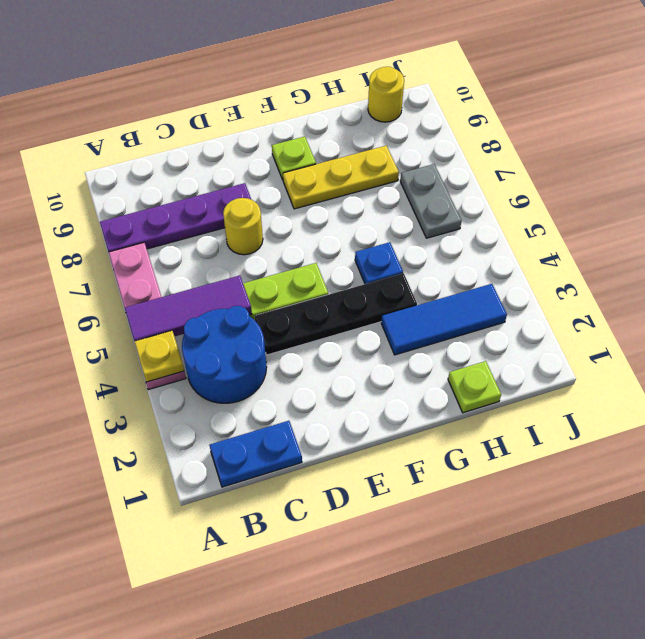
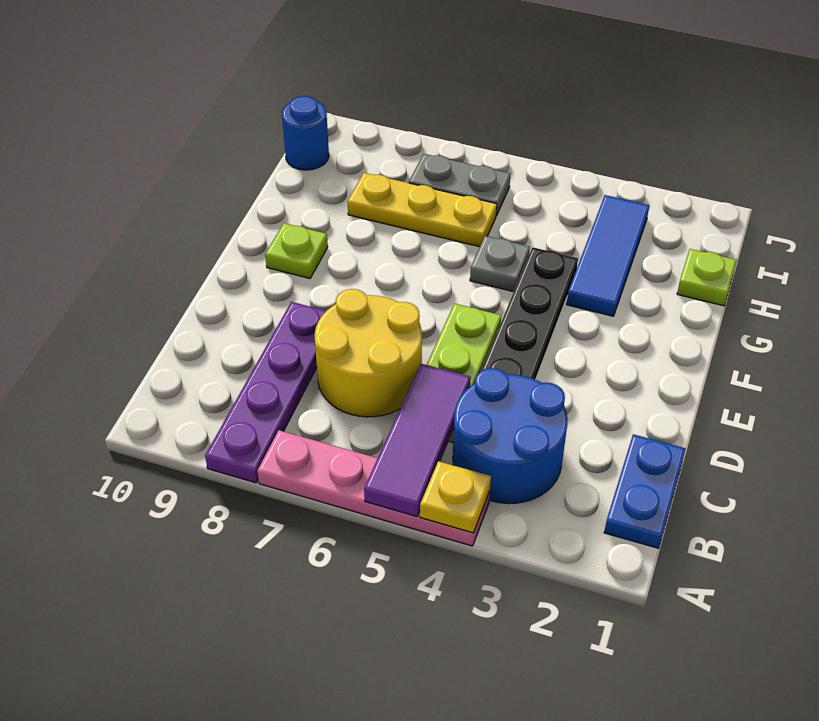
yellow round brick D7 level 1 -> yellow round brick C6:D7 level 1
yellow plate F8:H8 level 1 -> yellow plate H6:H8 level 1
blue plate G5 level 1 -> grey plate G5 level 1
yellow round brick I10 level 1 -> blue round brick I10 level 1

